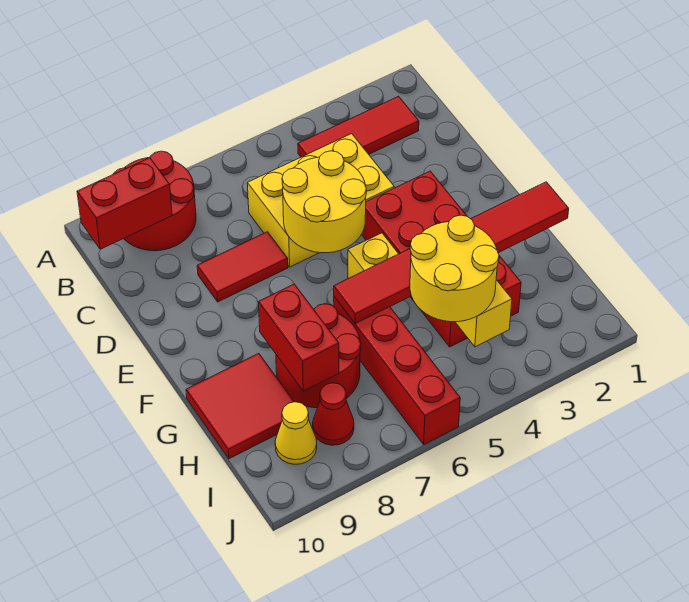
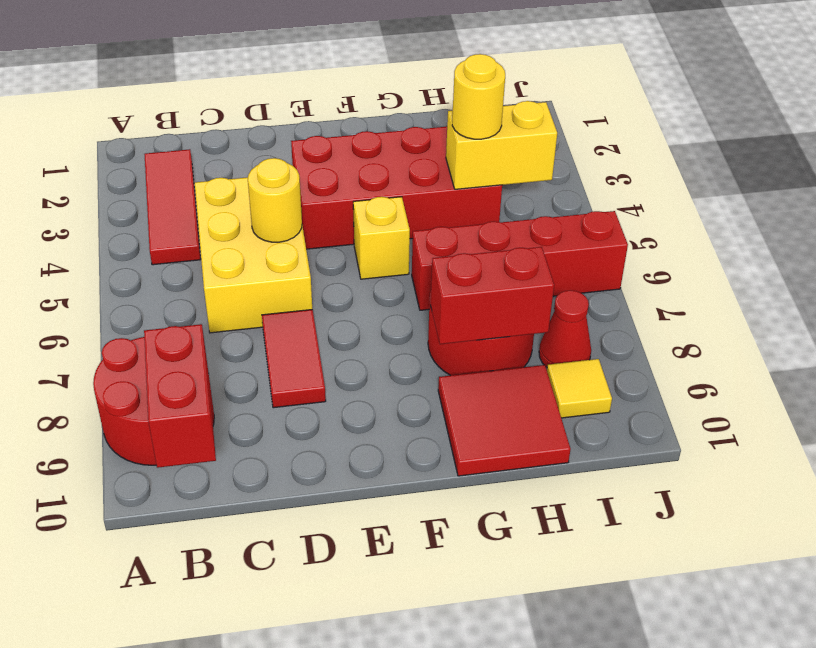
yellow round brick D5:E6 level 2 -> yellow round brick D5 level 2
red tile G1:G6 level 2 -> none
yellow round brick H4:I5 level 3 -> yellow round brick H4 level 3
yellow cone I9 level 1 -> yellow tile I9 level 1

